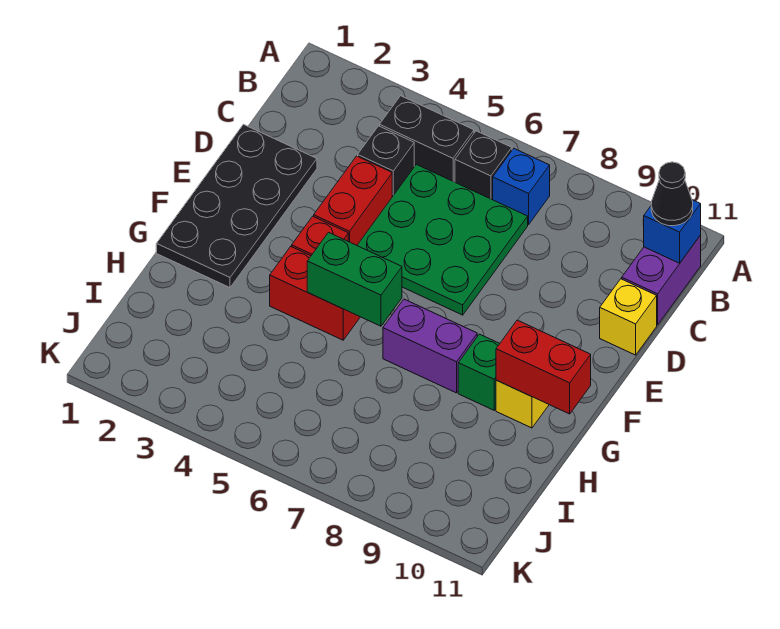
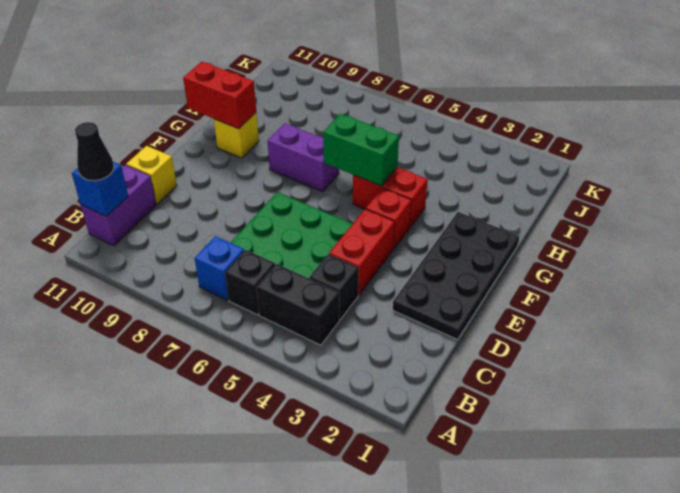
green brick G9 level 1 -> none

